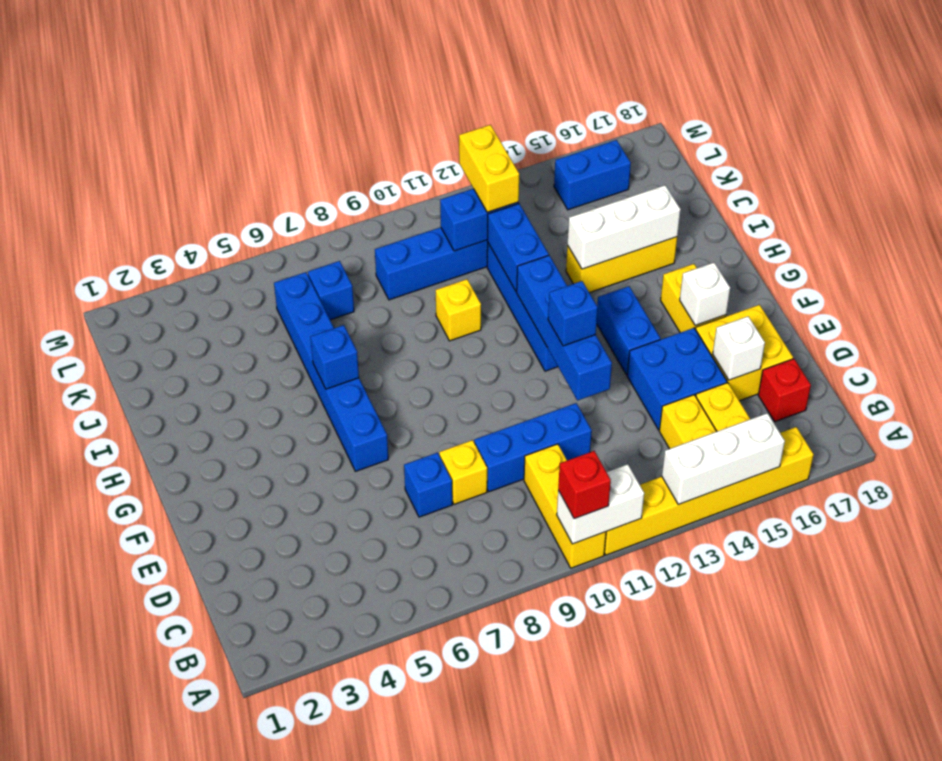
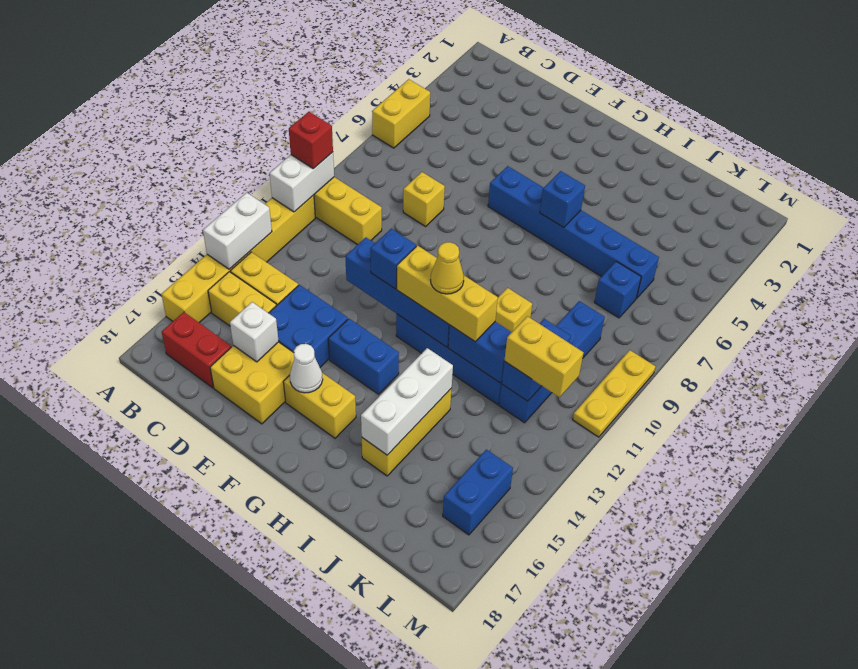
none -> yellow brick A5:A6 level 1
white brick A13:A15 level 2 -> white brick A13:A14 level 2
red brick C17 level 1 -> red brick B17:C17 level 1
blue brick D7 level 1 -> none
blue brick D9:D11 level 1 -> none
white brick F16 level 2 -> white cone F16 level 2
none -> yellow brick G12:I12 level 3
none -> yellow cone H12 level 4
none -> yellow plate M9:M11 level 1

